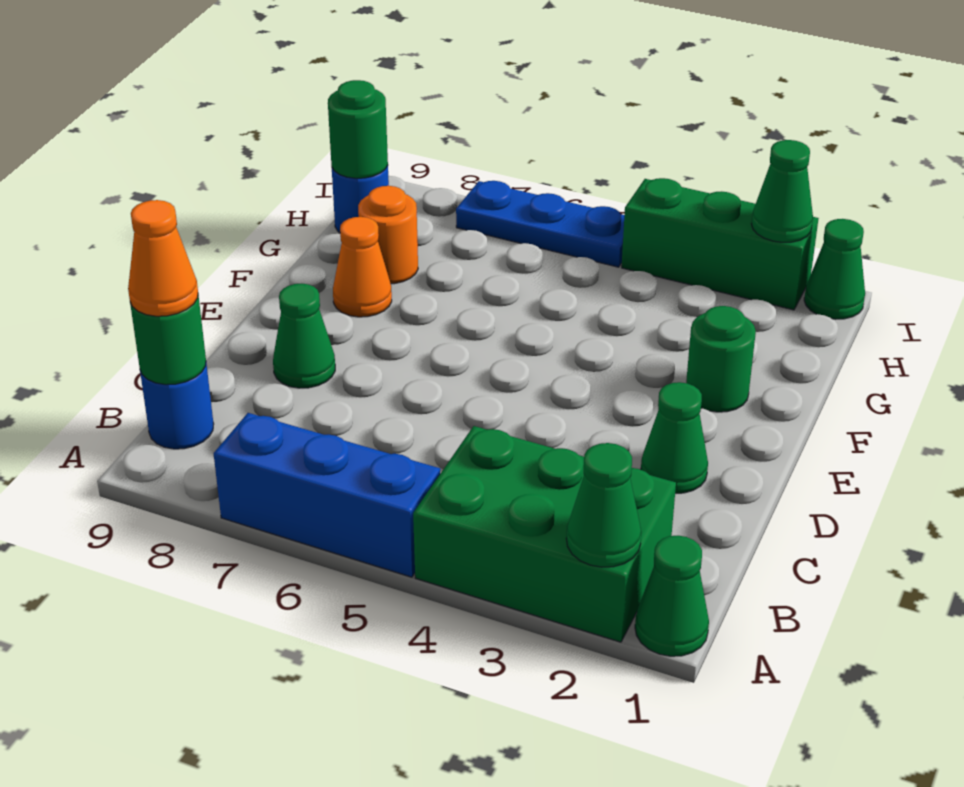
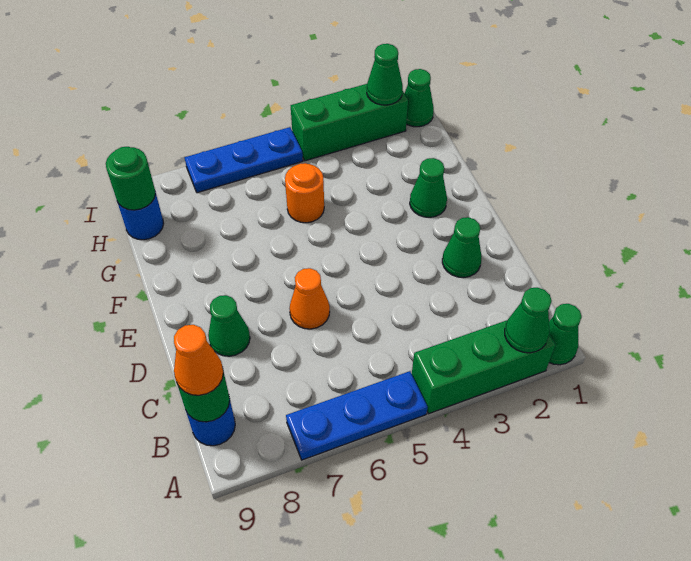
green brick A2:B4 level 1 -> green brick A2:A4 level 1
blue brick A5:A7 level 1 -> blue plate A5:A7 level 1
green round brick F2 level 1 -> green cone F2 level 1
orange cone F8 level 1 -> orange cone D6 level 1
orange round brick G8 level 1 -> orange round brick G5 level 1

